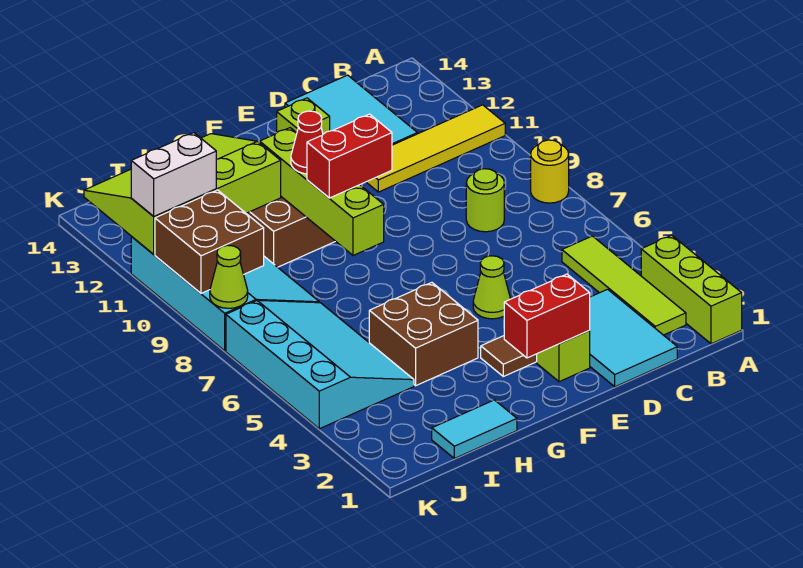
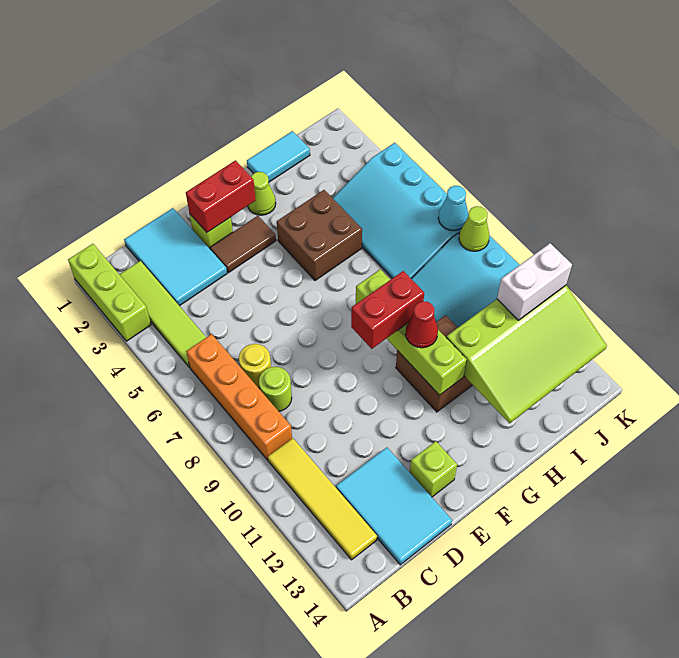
yellow round brick A8 level 1 -> yellow round brick C7 level 1
yellow tile A11:D11 level 1 -> yellow tile B10:B13 level 1
none -> orange brick B6:B9 level 1
lime cone E5 level 1 -> lime cone G2 level 1
brown brick J9:K10 level 2 -> none
none -> cyan cone K7 level 2

